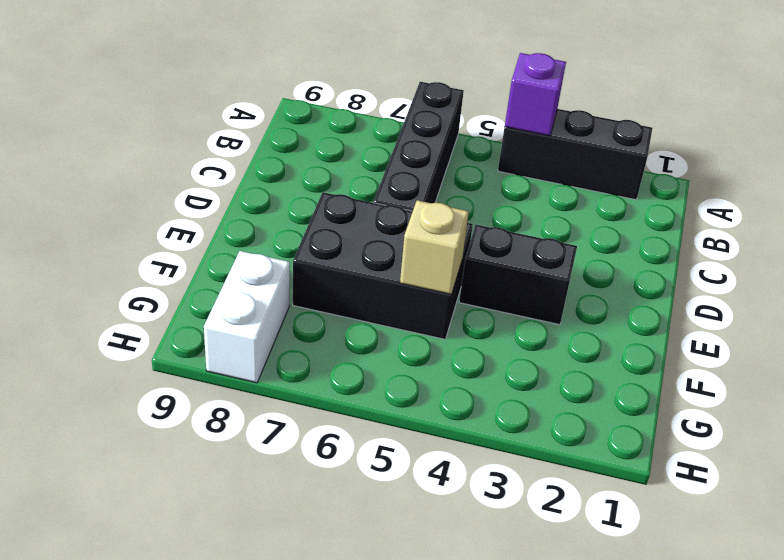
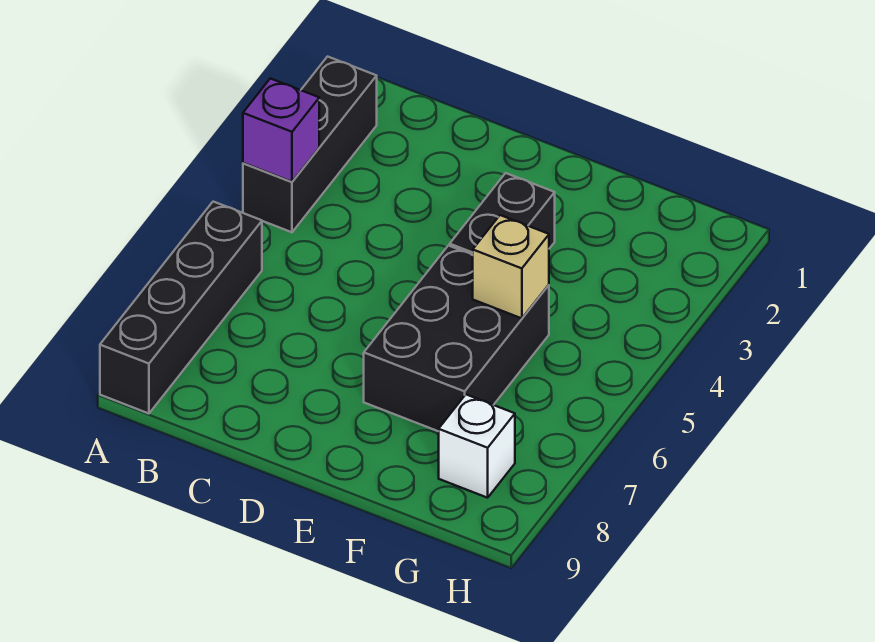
black brick A6:D6 level 1 -> black brick A6:A9 level 1
white brick G8:H8 level 1 -> white brick G8 level 1

